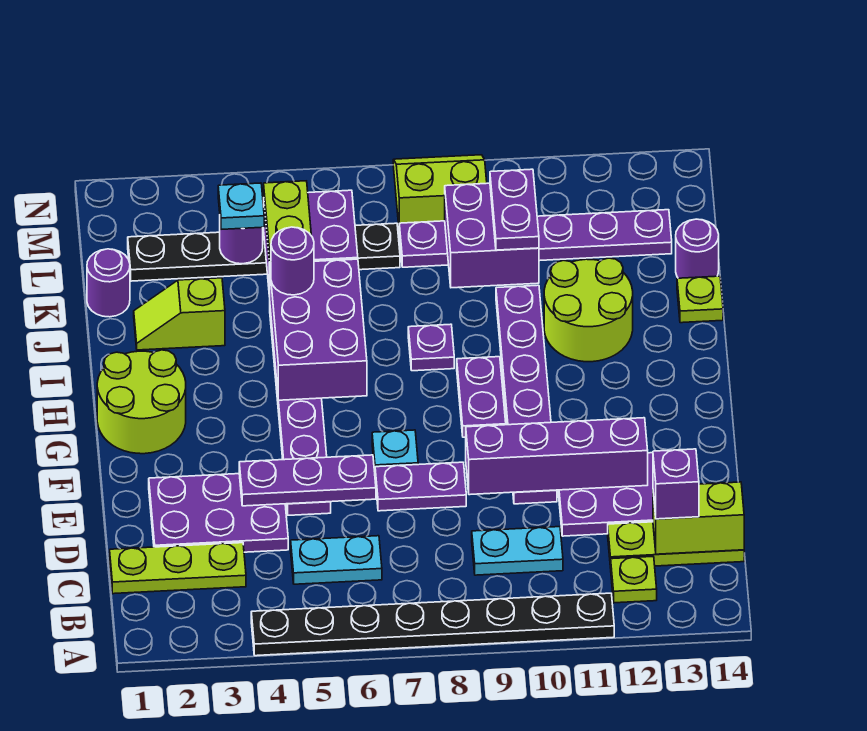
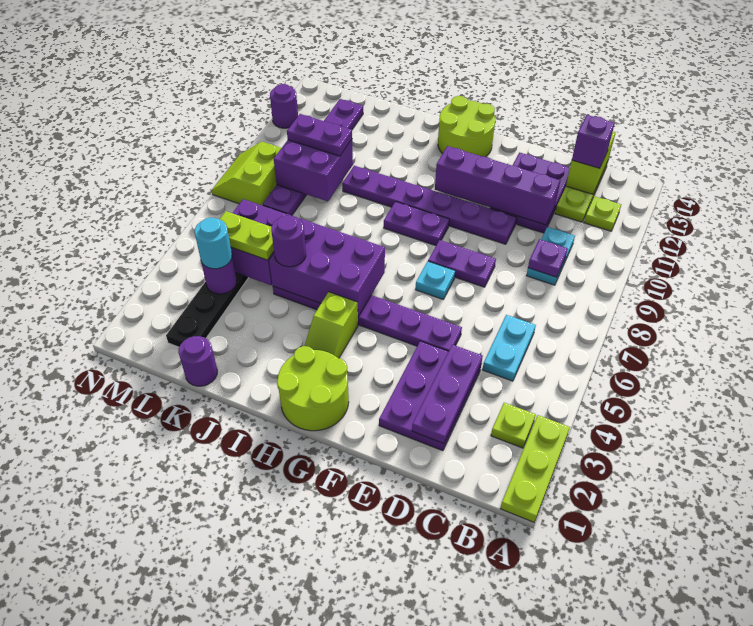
black plate A4:A11 level 1 -> none
lime plate C1:C3 level 1 -> lime plate A1:A3 level 1
purple plate E4:E6 level 2 -> purple plate D2:D4 level 2
purple plate E7:E8 level 1 -> purple plate E8:F8 level 1
purple brick E9:E12 level 2 -> purple brick D11:G11 level 2
purple plate I8 level 1 -> purple plate C9 level 2
lime round brick I11:J12 level 1 -> lime round brick G13:H14 level 1
lime slope J2:J3 level 1 top 3 -> lime slope H3:H4 level 1 top 4
lime plate J14 level 1 -> lime plate B3 level 1
purple round brick K14 level 1 -> purple round brick N12 level 1
cyan plate L4 level 3 -> cyan round brick L4 level 3

